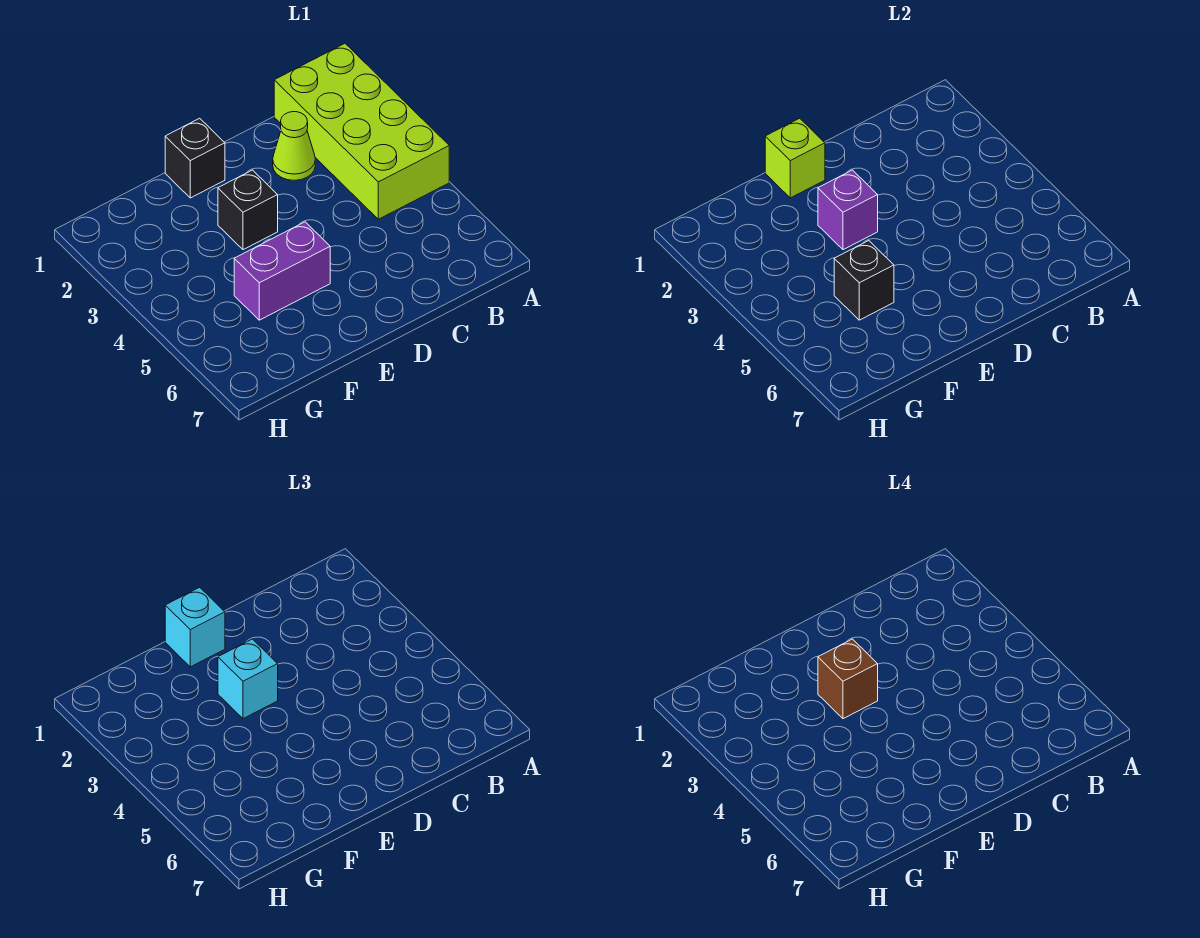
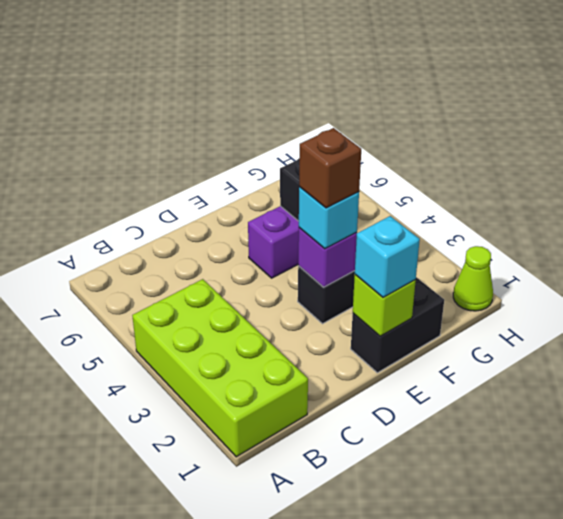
lime cone C2 level 1 -> lime cone H1 level 1
black brick E1 level 1 -> black brick E1:F1 level 1

